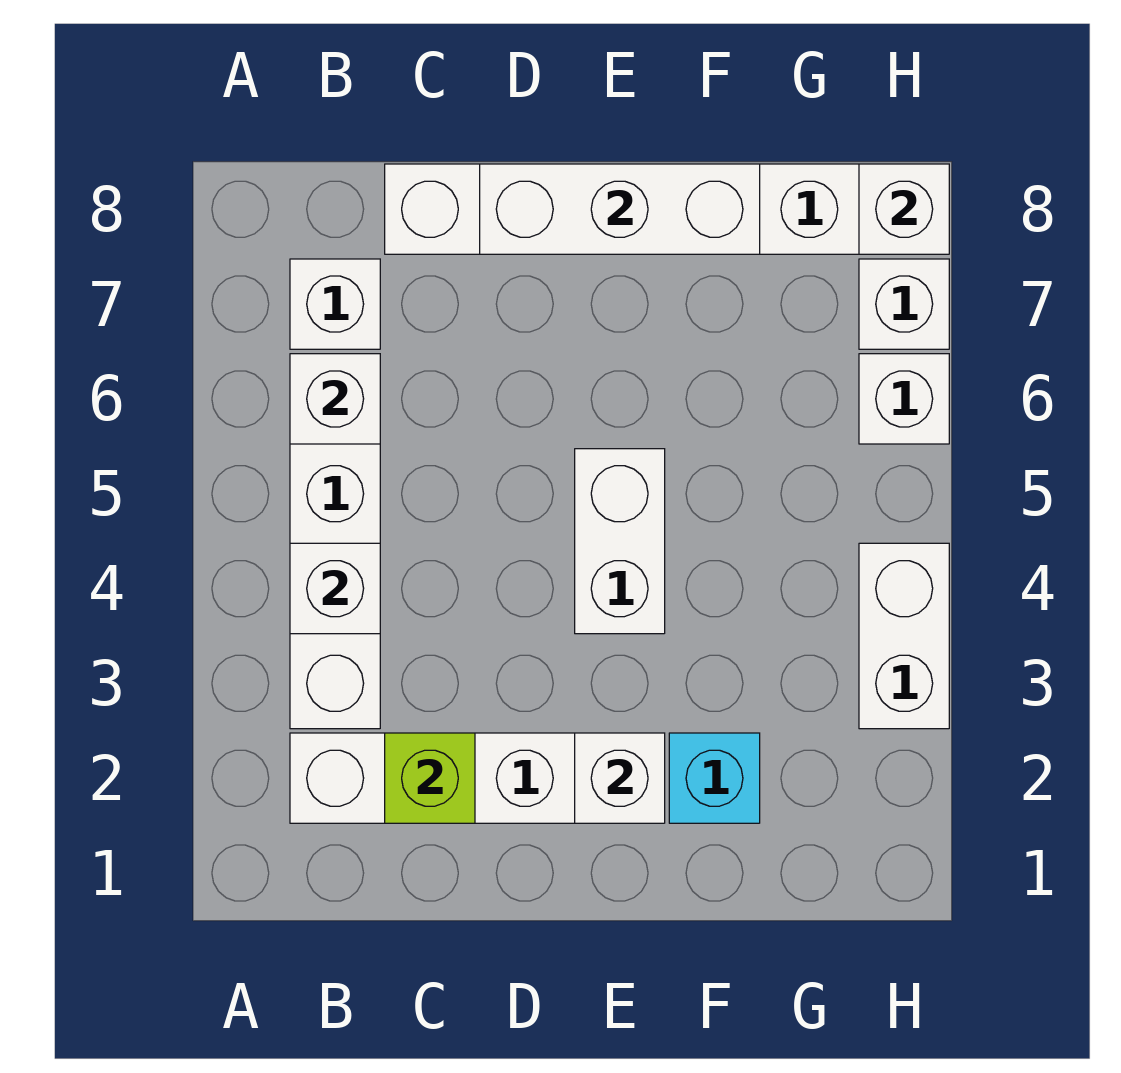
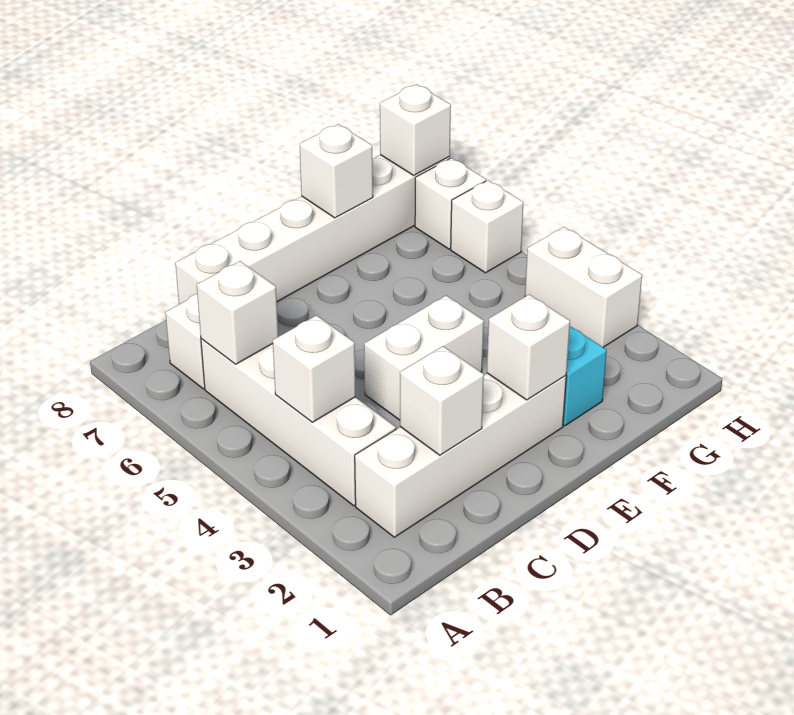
lime brick C2 level 2 -> white brick C2 level 2
white brick D8:F8 level 2 -> white brick F8 level 2
white brick E4:E5 level 1 -> white brick D4:E4 level 1

